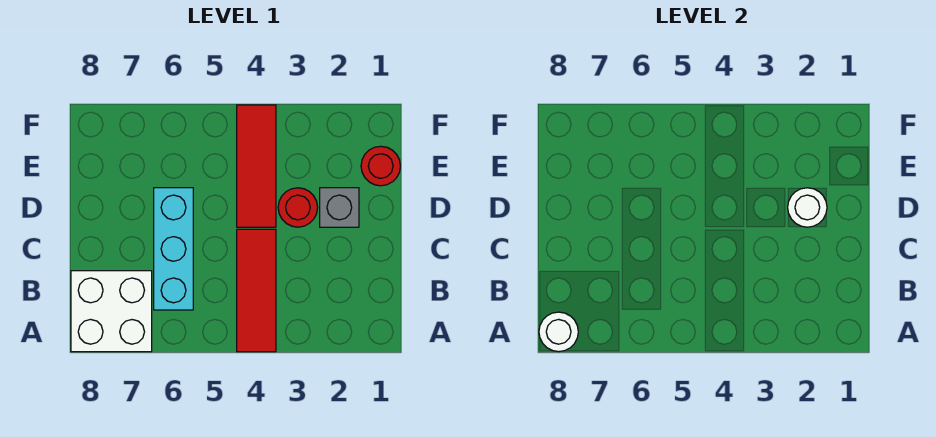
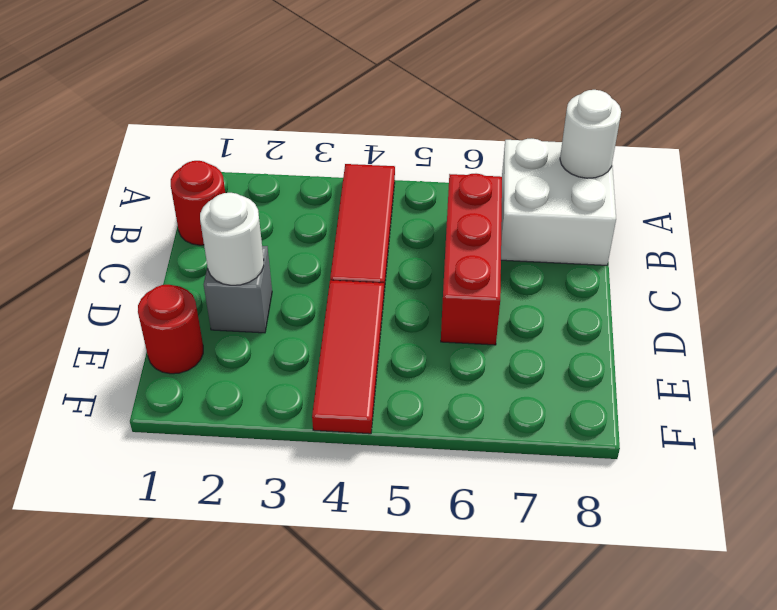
cyan brick B6:D6 level 1 -> red brick B6:D6 level 1
red round brick D3 level 1 -> red round brick B1 level 1

